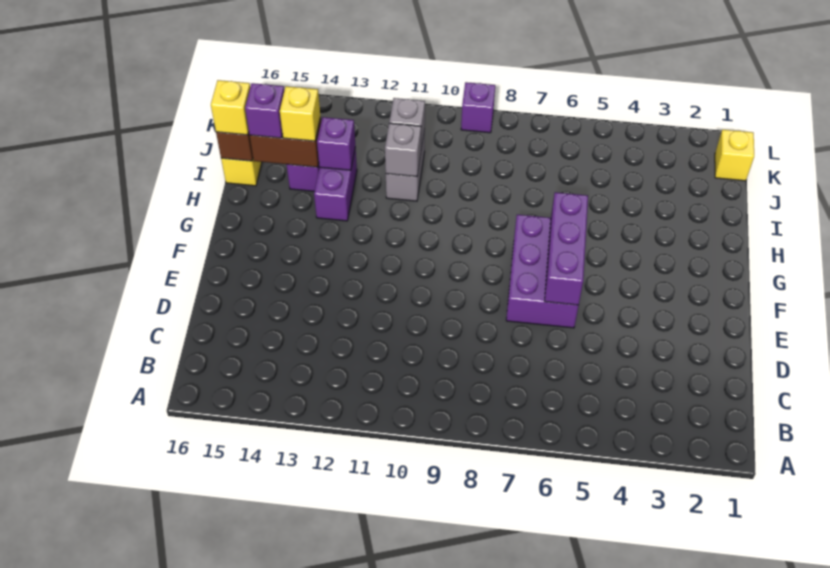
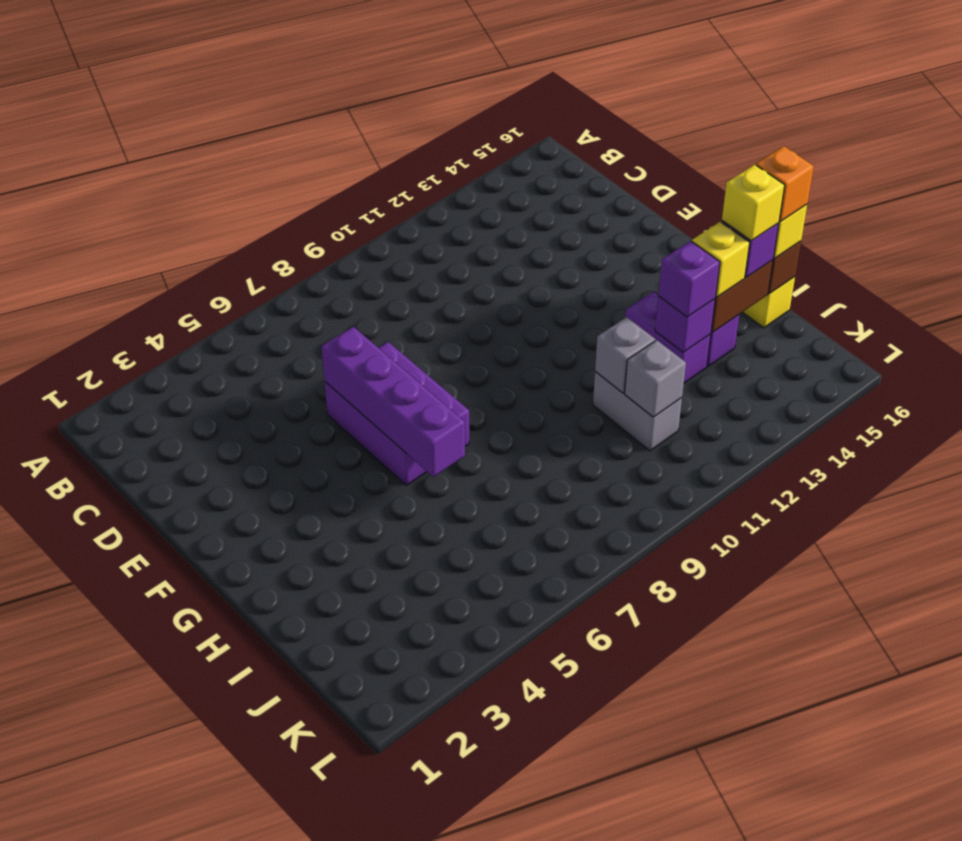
purple brick E6:G6 level 2 -> purple brick E6:H6 level 2
none -> orange brick I16 level 4
yellow brick K1 level 1 -> yellow brick I15 level 4
purple brick L9 level 1 -> purple brick I13 level 3

